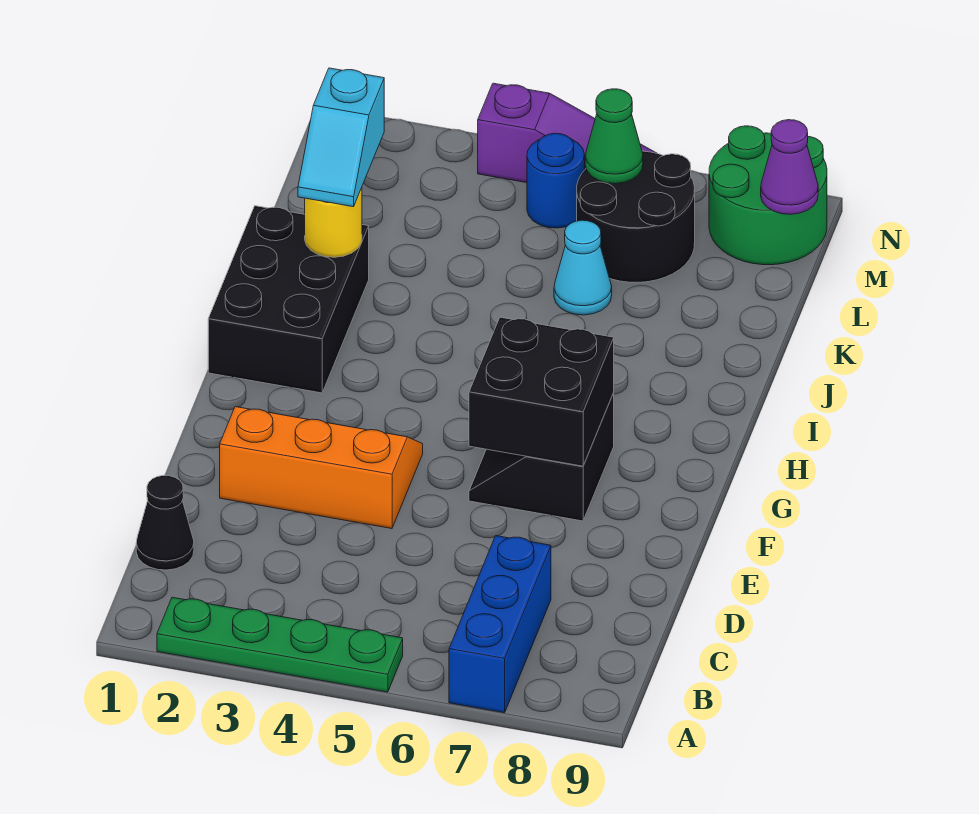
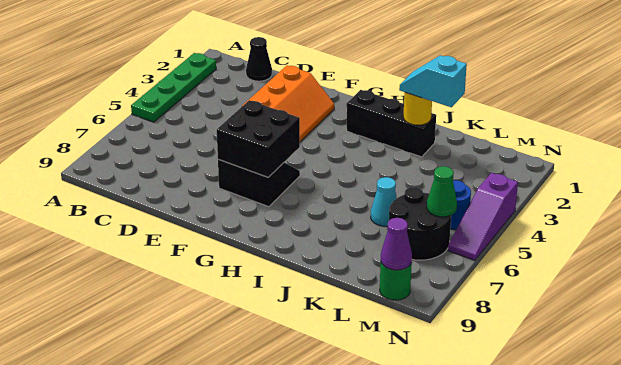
blue brick A7:C7 level 1 -> none
black brick H1:J2 level 1 -> black brick H2:J2 level 1
green round brick M8:N9 level 1 -> green round brick M9 level 1

